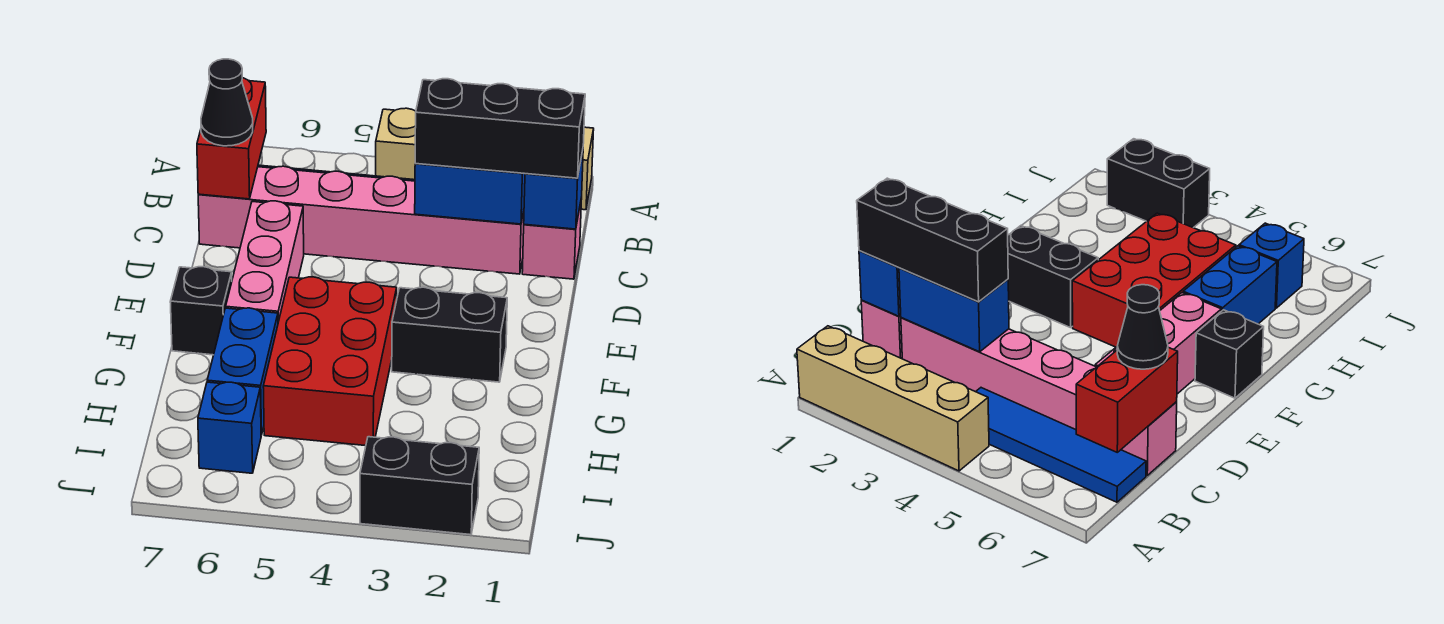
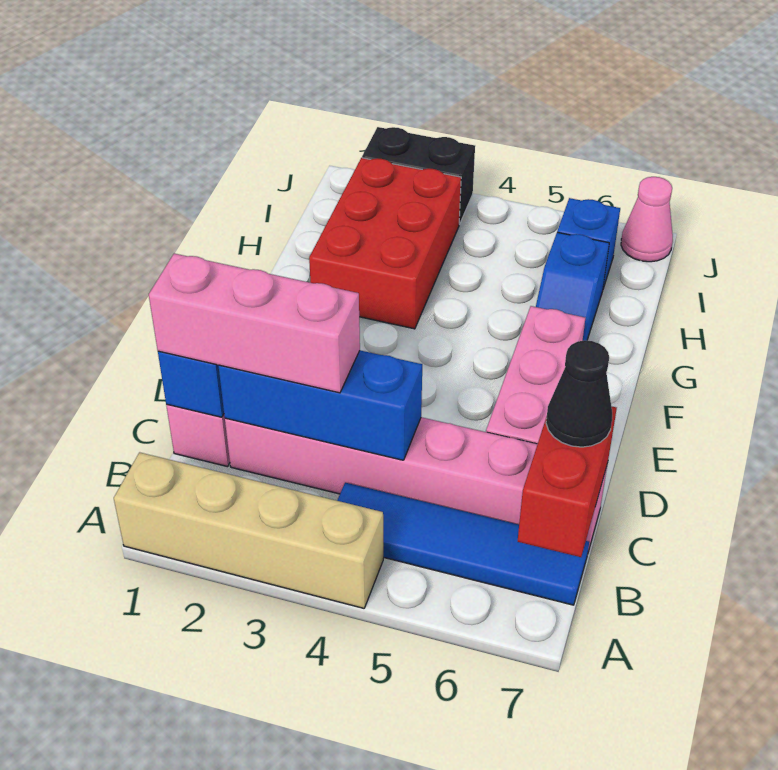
black brick C1:C3 level 3 -> pink brick C1:C3 level 3
blue brick C2:C3 level 2 -> blue brick C2:C4 level 2
black brick F2:F3 level 1 -> none
red brick F4:H5 level 1 -> red brick G2:I3 level 1
black brick F7 level 1 -> none
blue brick G6:H6 level 1 -> blue slope G6:H6 level 1 top H
none -> pink cone J7 level 1

